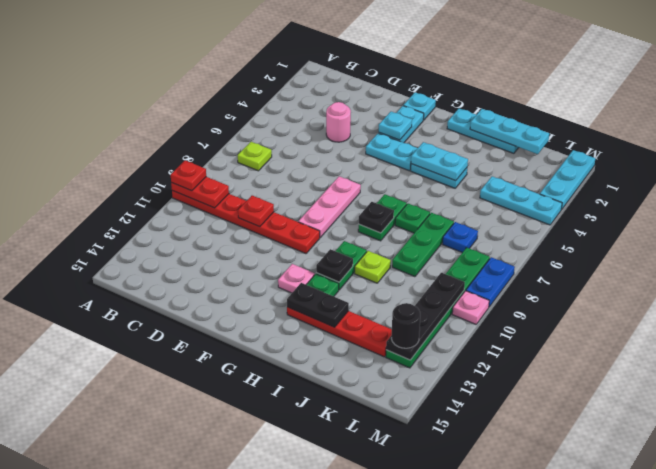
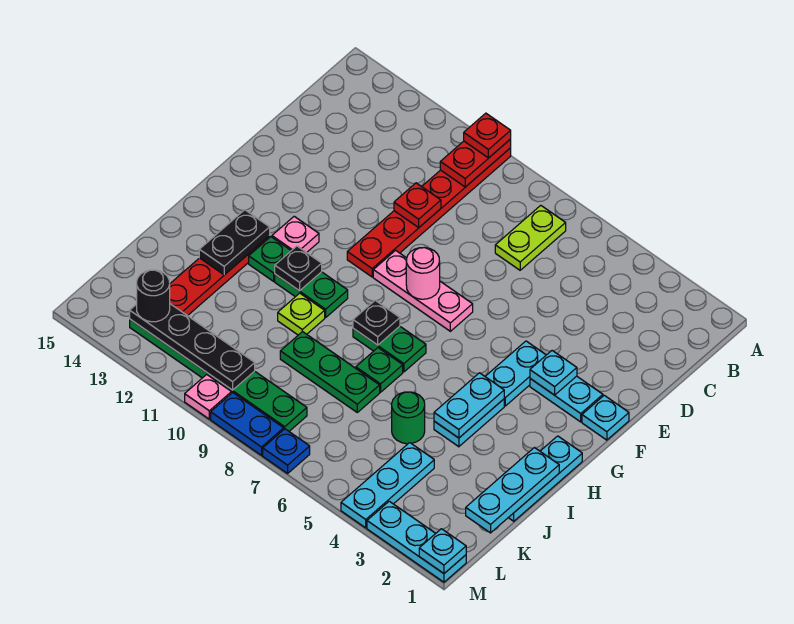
lime plate B7 level 1 -> lime plate B7:C7 level 1
pink round brick D4 level 1 -> pink round brick F8 level 2
none -> green round brick J5 level 1
blue plate K7 level 1 -> blue plate M7 level 1
none -> cyan plate M1 level 2

